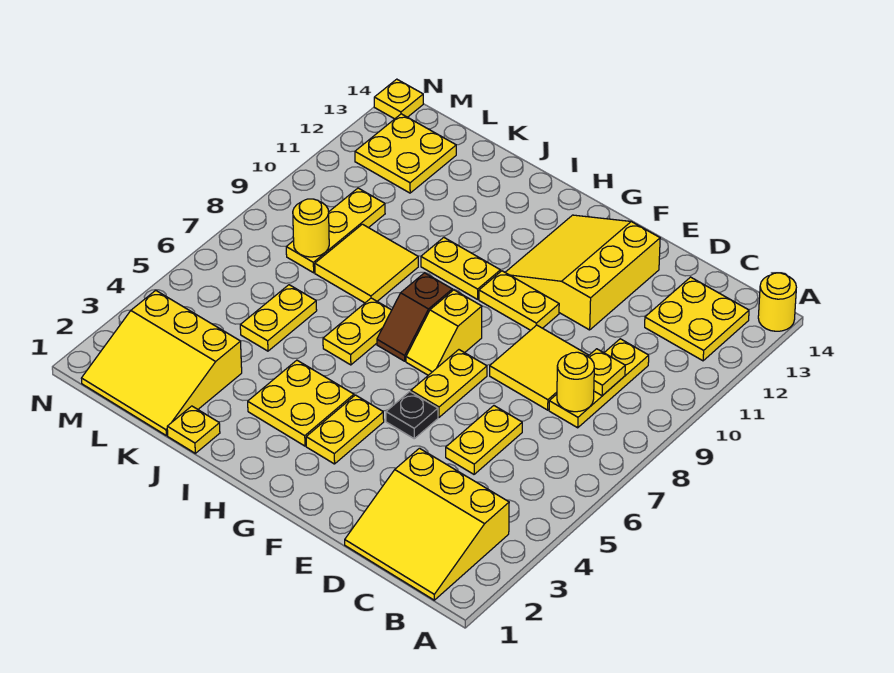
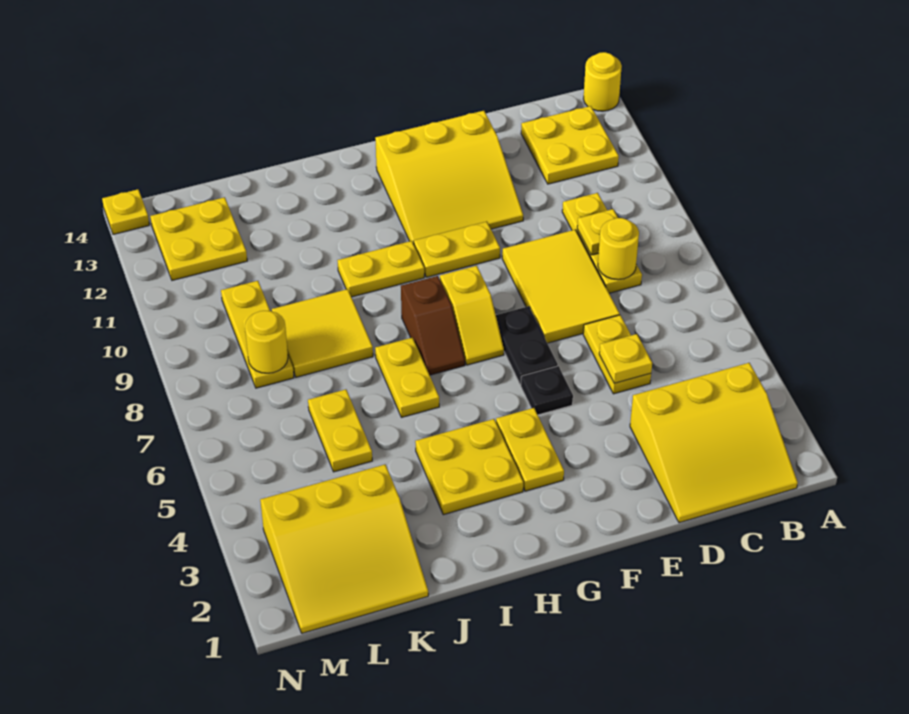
yellow tile D8:E9 level 1 -> yellow tile D7:E9 level 1
yellow slope E11:G13 level 1 top E -> yellow slope E11:G13 level 1 top 13
yellow plate F6:F7 level 1 -> black plate F6:F7 level 1
yellow plate J1 level 1 -> yellow plate D5 level 2

